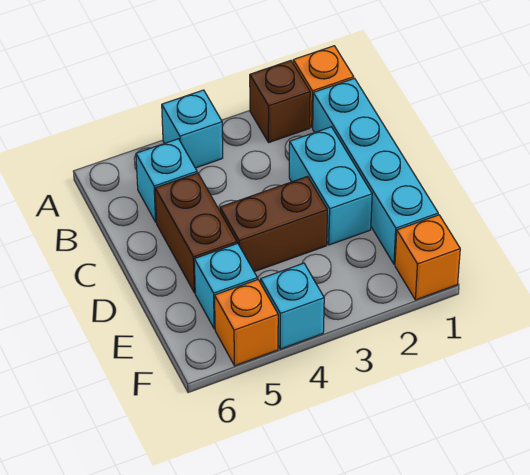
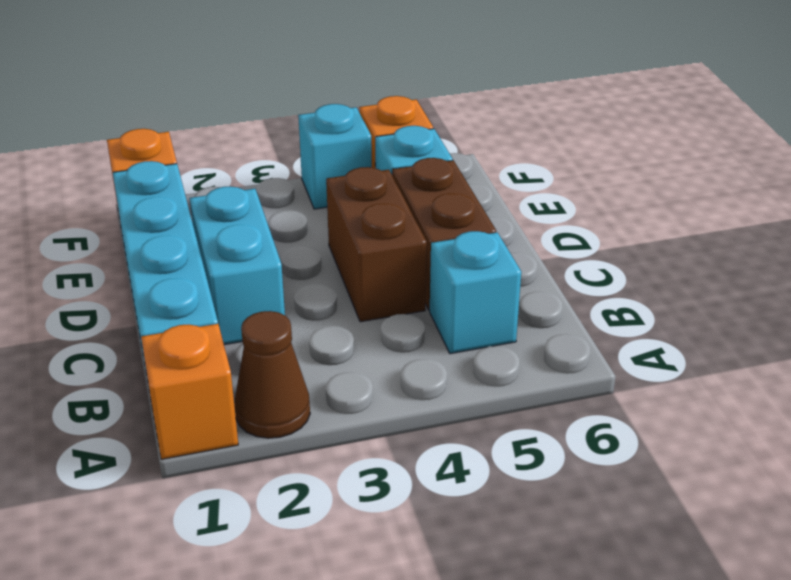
brown brick A2 level 1 -> brown cone A2 level 1
cyan brick A4 level 1 -> none
brown brick D3:D4 level 1 -> brown brick C4:D4 level 1

